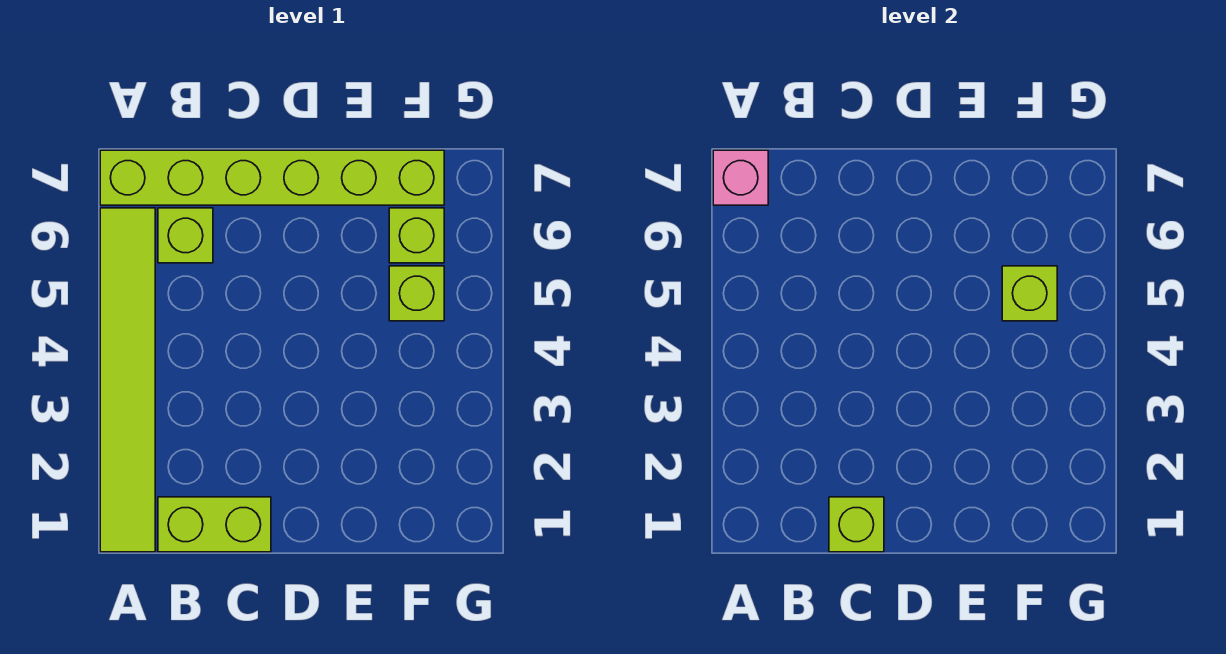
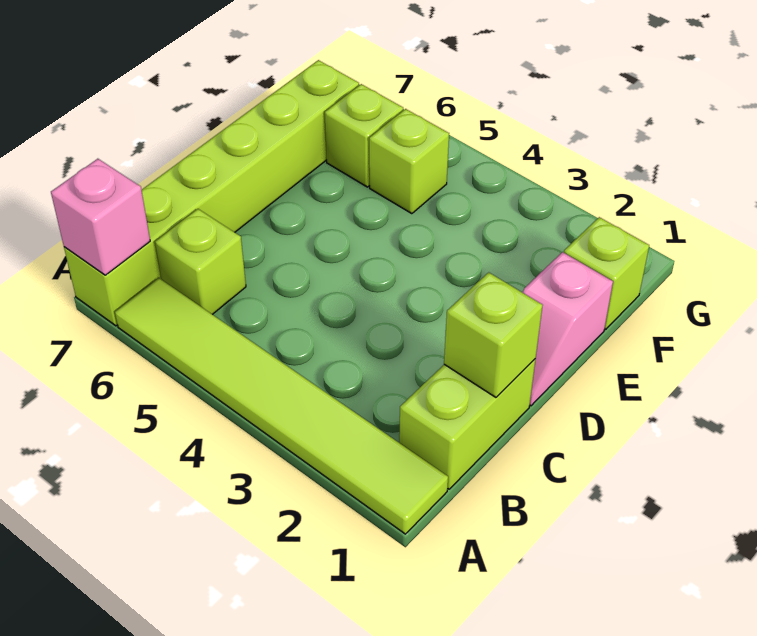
none -> pink slope D1:E1 level 1 top E
lime brick F5 level 2 -> lime brick F1 level 1

